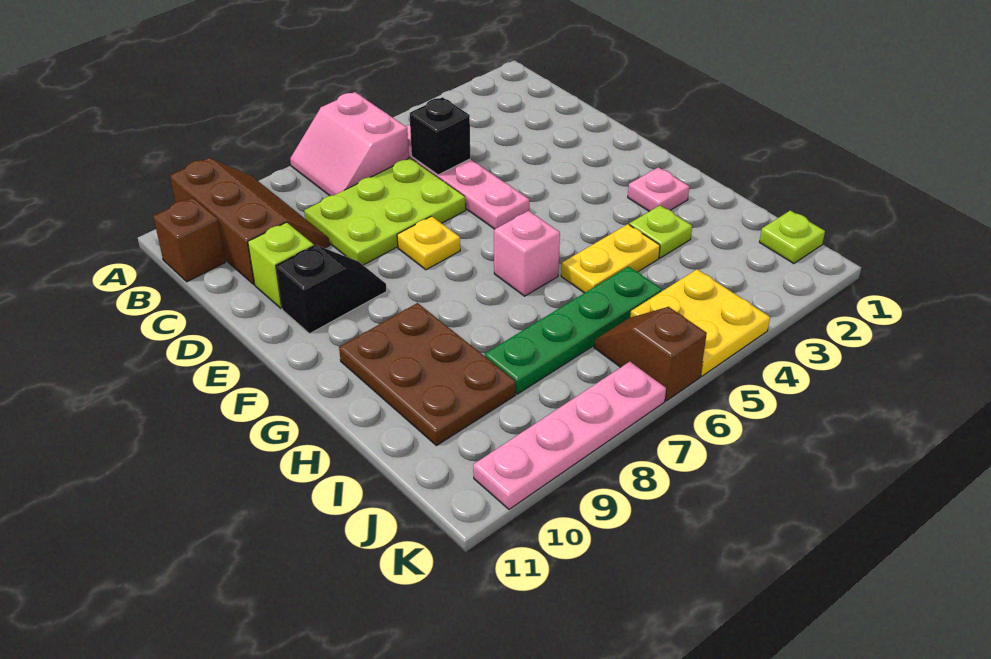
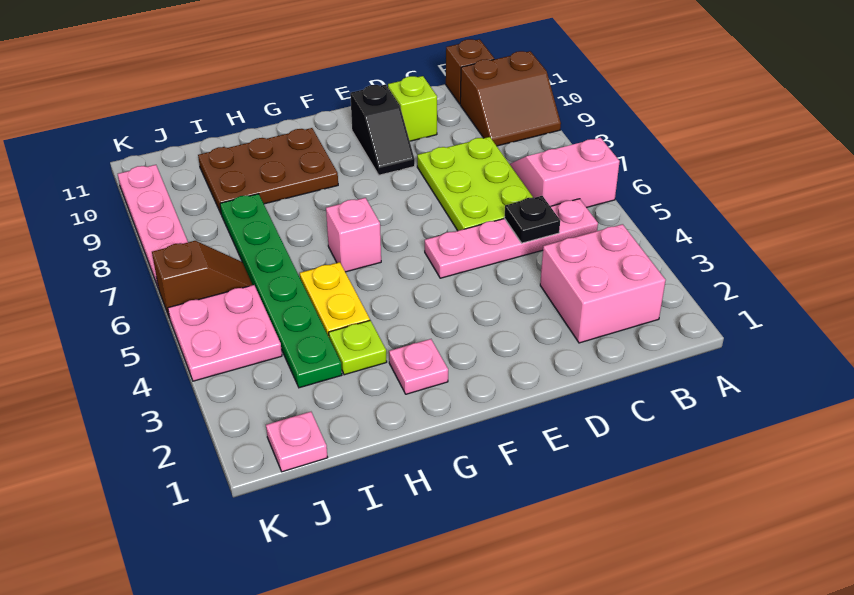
brown slope A9:C10 level 1 top 10 -> brown slope A9:B10 level 1 top 10
none -> pink brick B2:C3 level 1
black brick C5 level 2 -> black plate C5 level 2
yellow plate E7 level 1 -> none
green plate I5:I8 level 1 -> green plate I3:I8 level 1
lime plate J1 level 1 -> pink plate J1 level 1
yellow plate J4:K5 level 1 -> pink plate J4:K5 level 1

